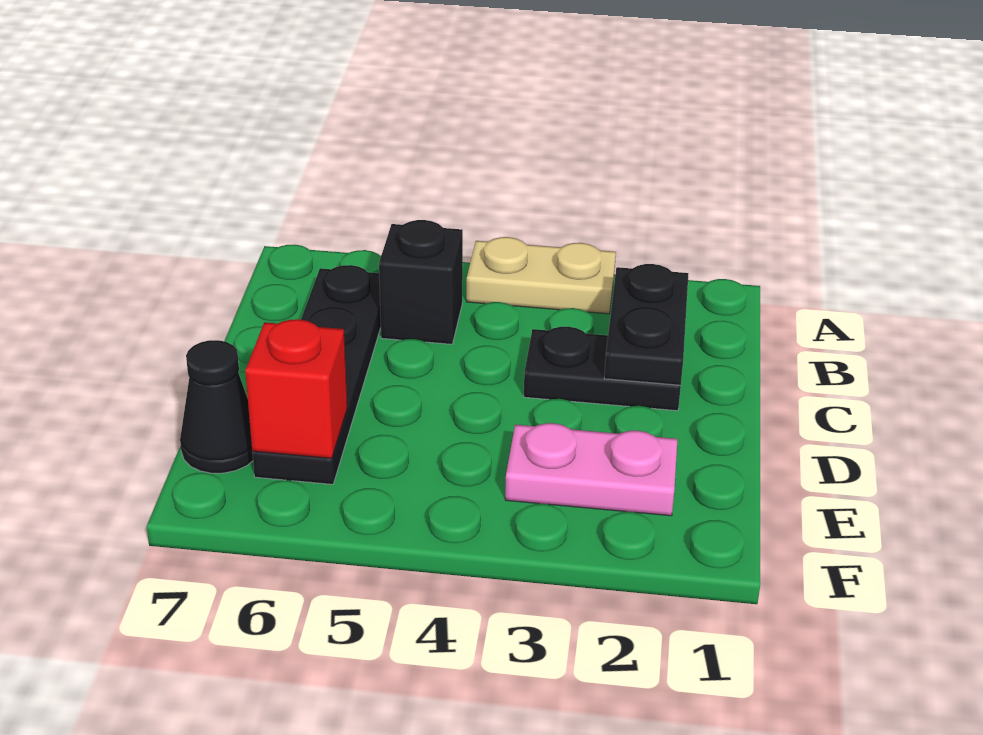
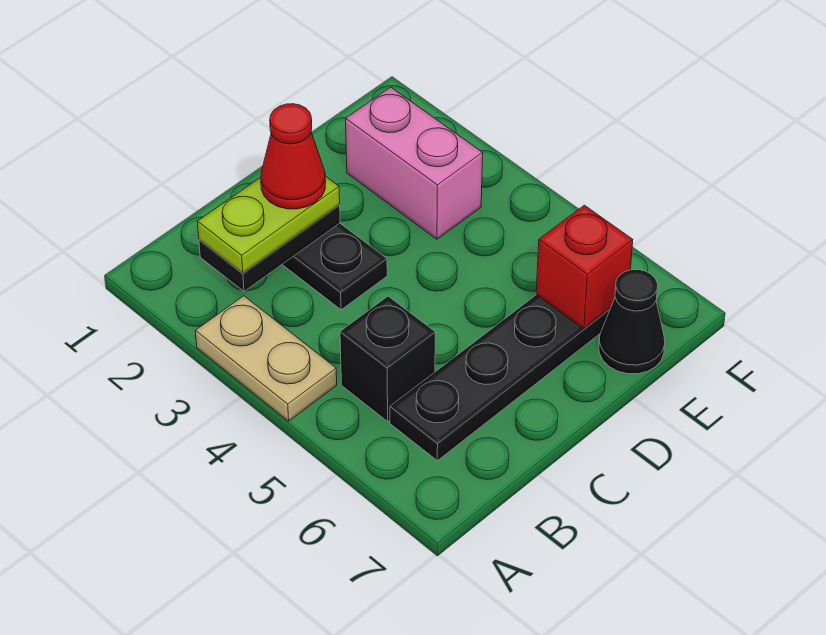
none -> lime plate B2:C2 level 3
none -> red cone C2 level 4
pink plate E2:E3 level 1 -> pink brick E2:E3 level 1

